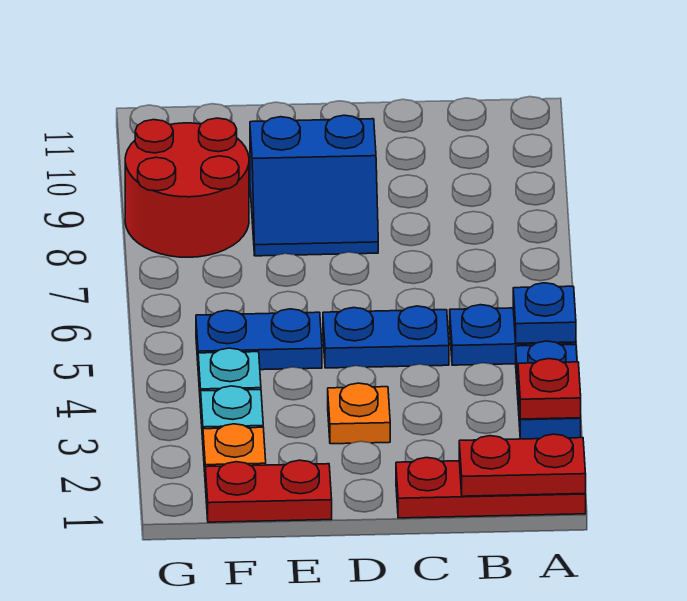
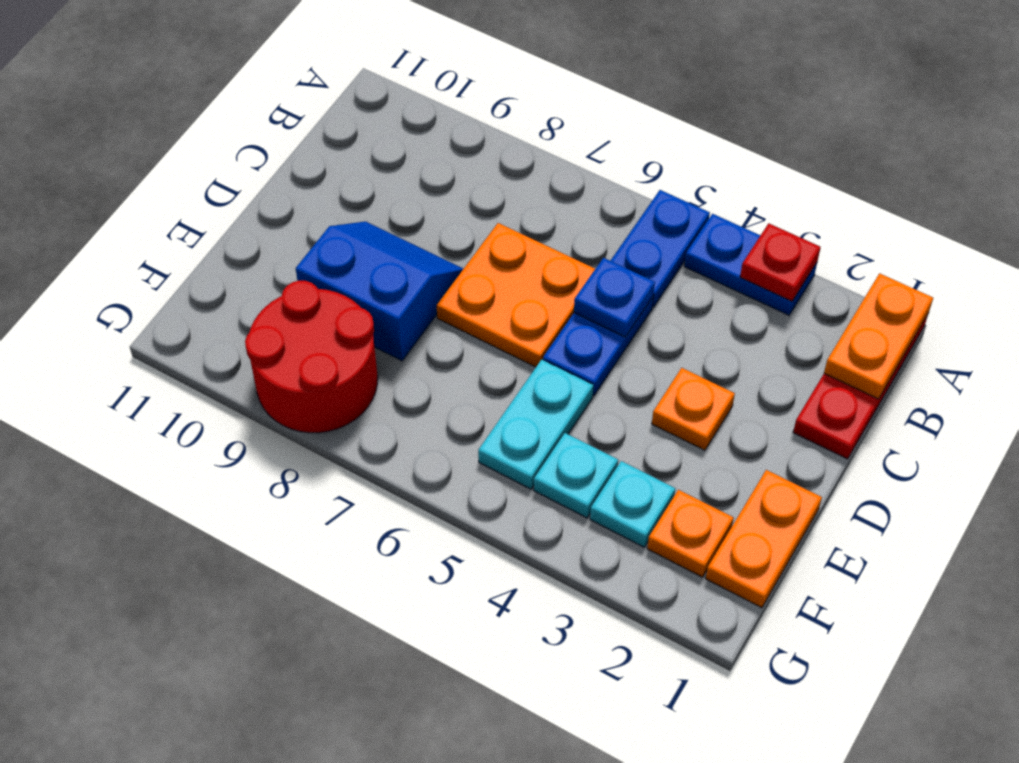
red plate A1:B1 level 2 -> orange plate A1:B1 level 2
blue plate A5 level 2 -> blue plate C5 level 2
none -> orange plate C6:D7 level 1
blue slope D8:E9 level 1 top 9 -> blue slope D8:E9 level 1 top E
red plate E1:F1 level 1 -> orange plate E1:F1 level 1
blue plate E5:F5 level 1 -> cyan plate E5:F5 level 1

